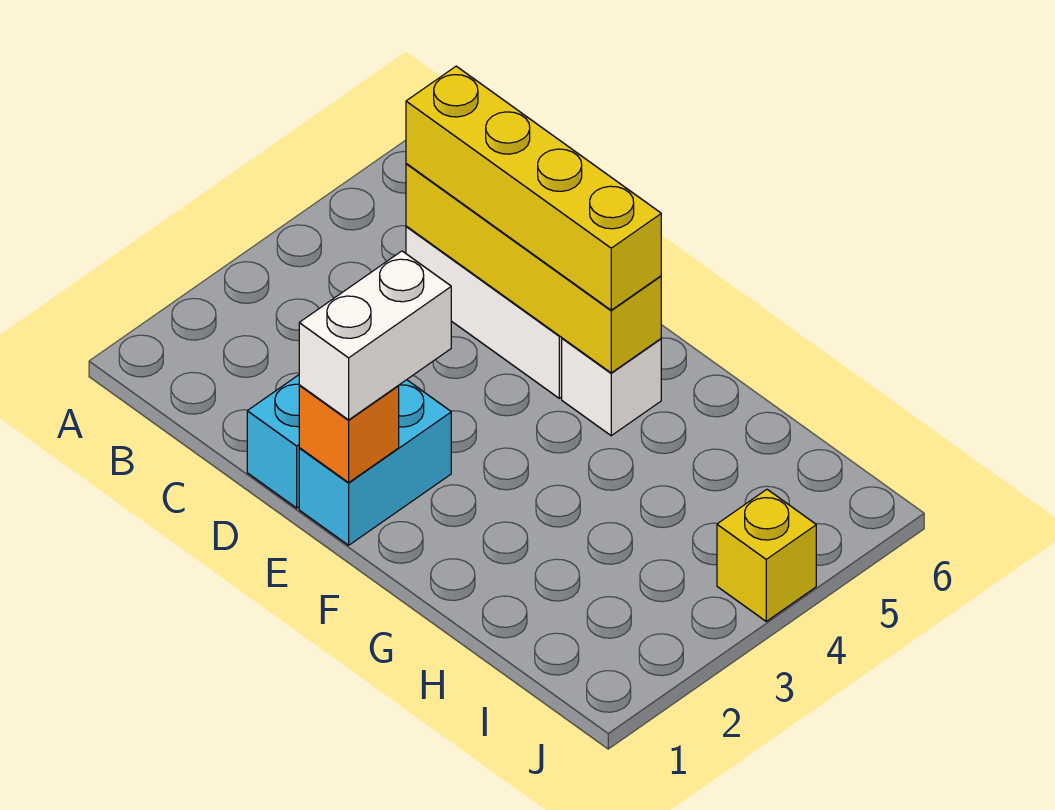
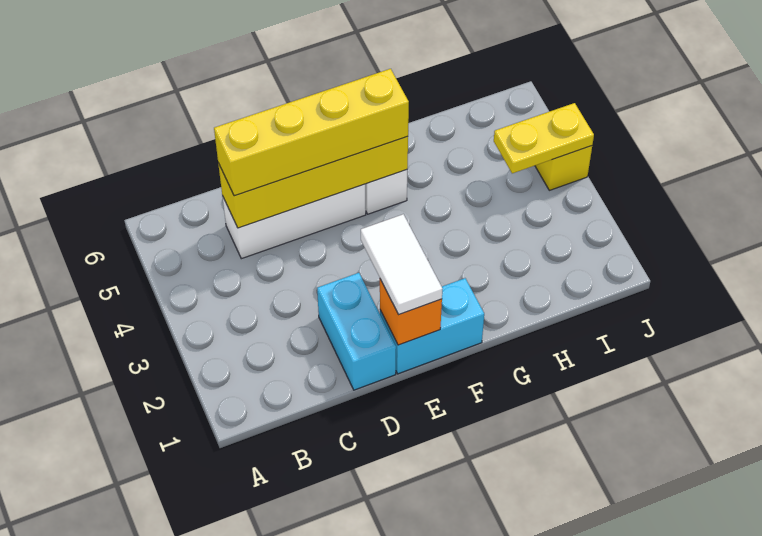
cyan brick E1:E2 level 1 -> cyan brick E1:F1 level 1
white brick E1:E2 level 3 -> white tile E1:E2 level 3
none -> yellow plate I4:J4 level 2

